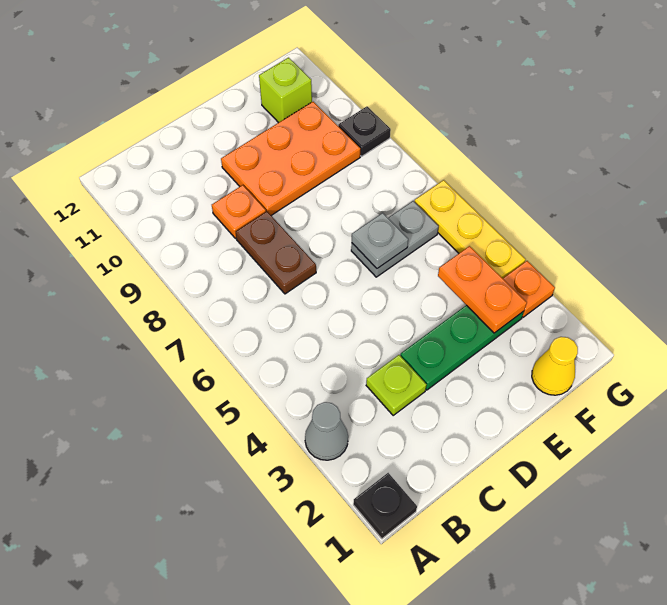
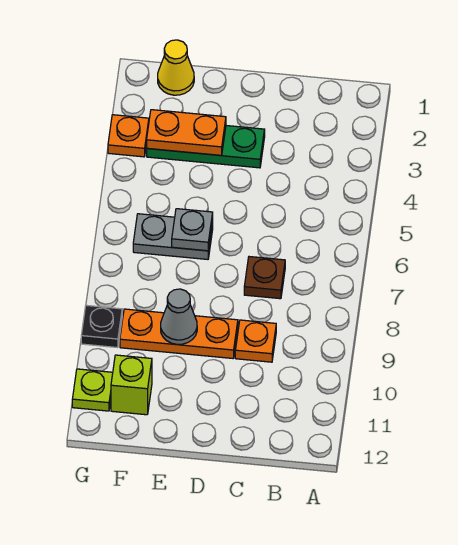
black plate A1 level 1 -> none
grey cone A3 level 1 -> grey cone E9 level 2
lime plate C3 level 1 -> lime plate G11 level 1
brown plate C7:C8 level 1 -> brown plate C7 level 1
orange plate D9:F10 level 1 -> orange plate D9:F9 level 1
orange plate F3:F4 level 2 -> orange plate E3:F3 level 2
yellow plate G4:G6 level 1 -> none

